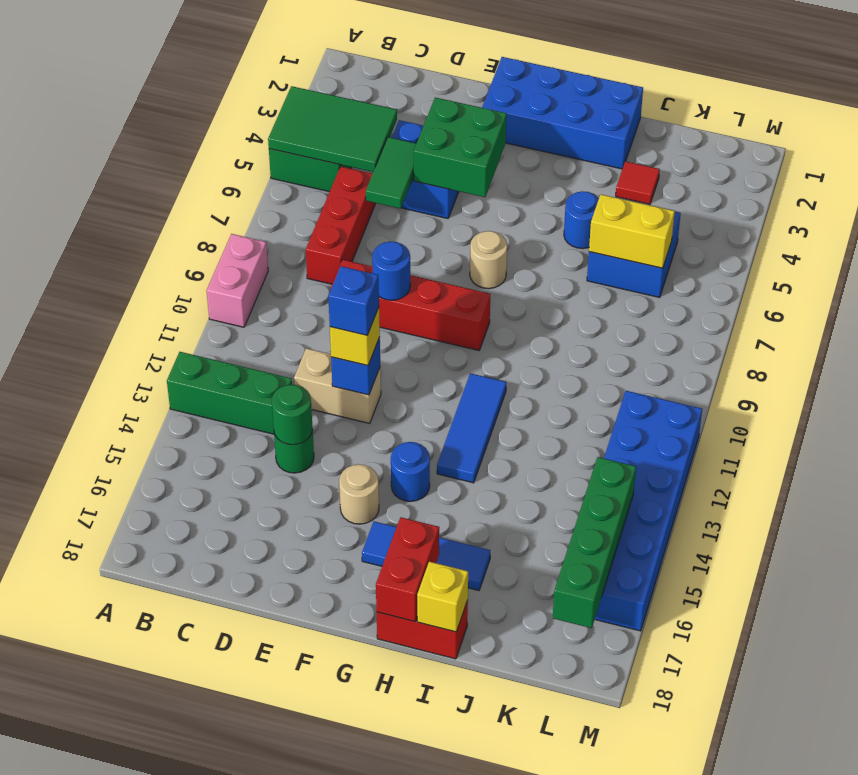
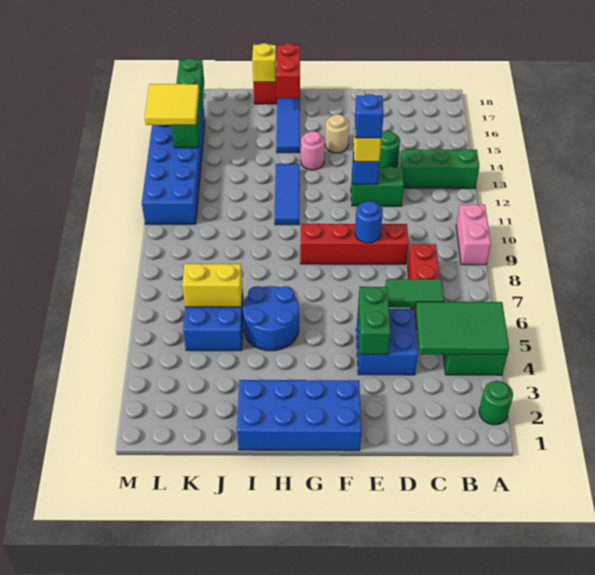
green tile D5:D6 level 2 -> green tile C6:D6 level 2
tan brick D12:E12 level 1 -> green brick D12:E12 level 1
green round brick D14 level 2 -> green round brick A2 level 1
green brick E4:F5 level 2 -> green brick E4:E5 level 2
tan round brick G7 level 1 -> none
blue round brick G14 level 1 -> pink round brick G14 level 1
blue tile G16:I16 level 1 -> blue tile H15:H17 level 1
blue round brick I5 level 1 -> blue round brick H5:I6 level 1
red tile J3 level 1 -> none
none -> yellow tile L14:M15 level 3

